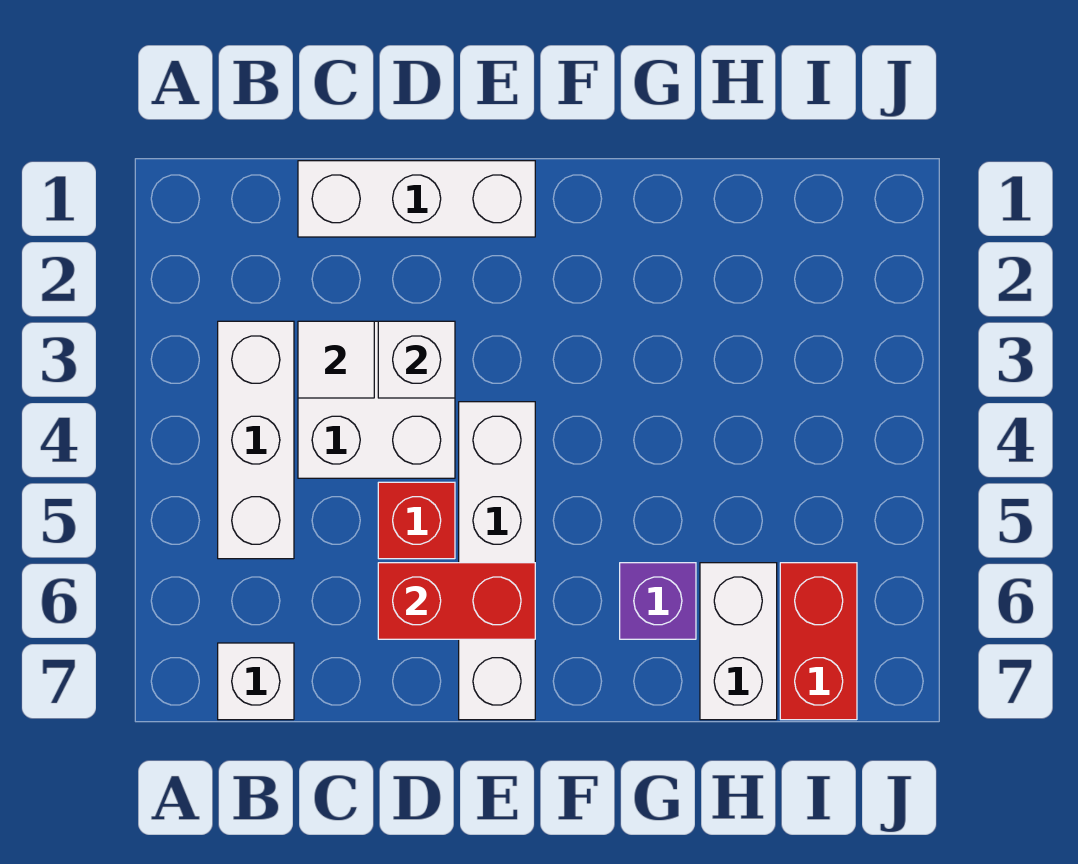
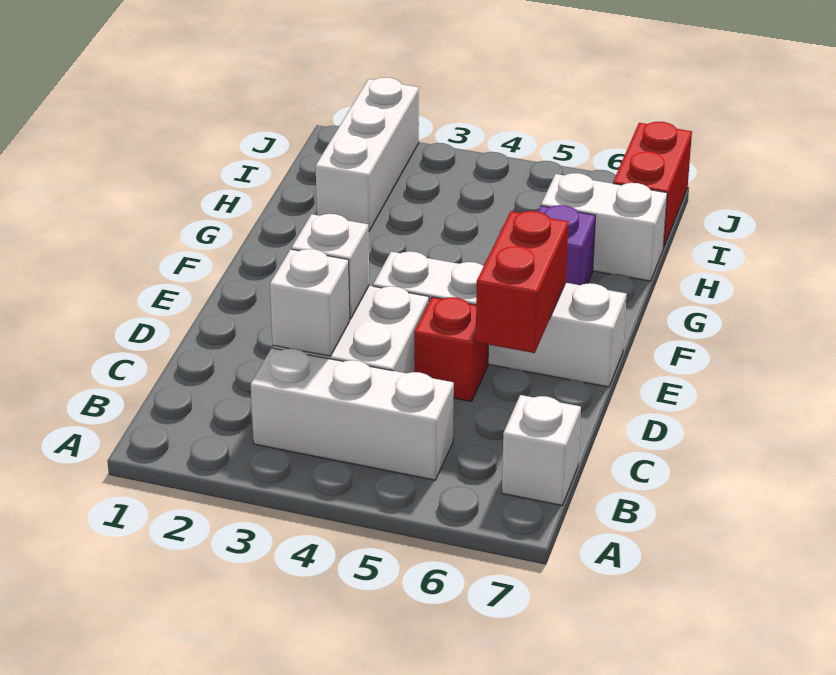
white brick C1:E1 level 1 -> white brick H2:J2 level 1
white tile C3 level 2 -> white brick C3 level 2
red brick I6:I7 level 1 -> red brick I7:J7 level 1

